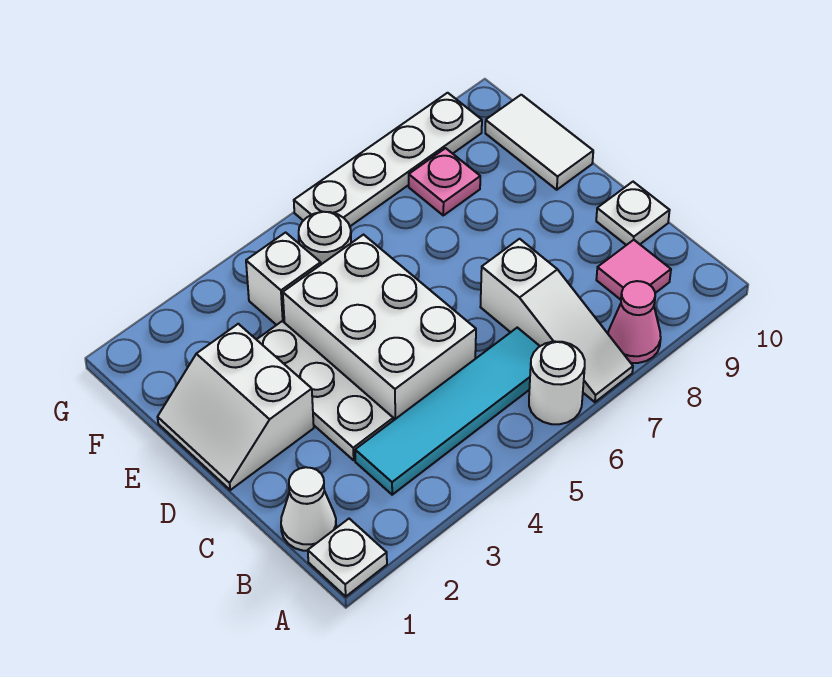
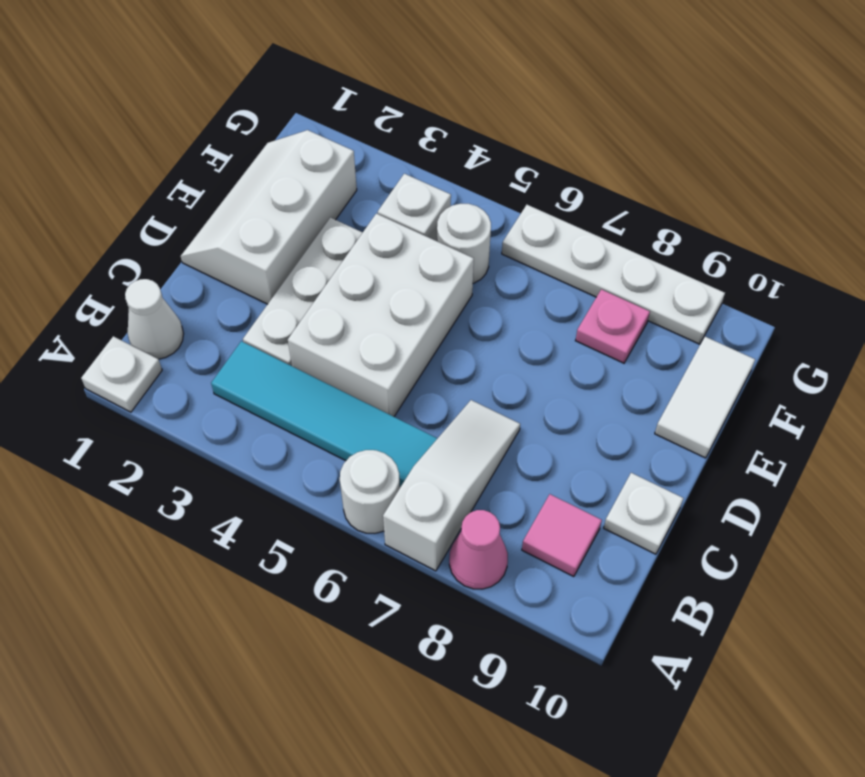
white slope A7:C7 level 1 top C -> white slope A7:C7 level 1 top A
white slope D1:E2 level 1 top 2 -> white slope D1:F2 level 1 top 2

